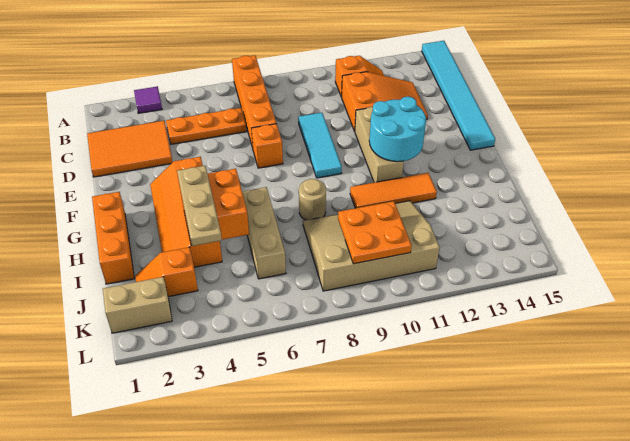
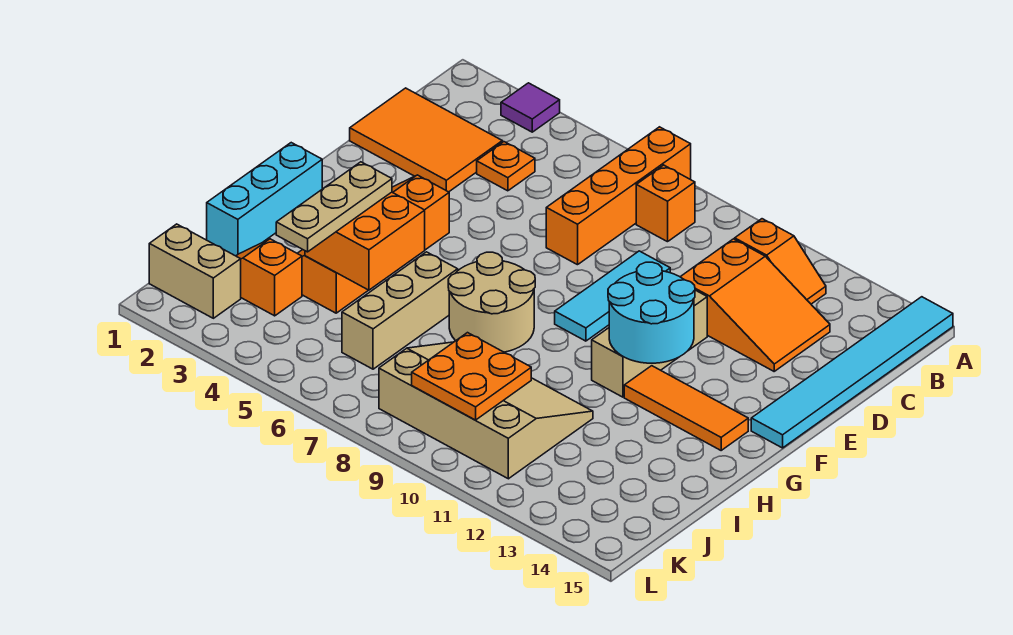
orange plate C4:C6 level 1 -> orange plate C4 level 1
orange brick E7 level 1 -> orange brick B8 level 1
orange brick G1:I1 level 1 -> cyan brick G1:I1 level 1
tan round brick H8 level 1 -> tan round brick G7:H8 level 1
orange tile H10:H12 level 1 -> orange tile G12:G14 level 1

